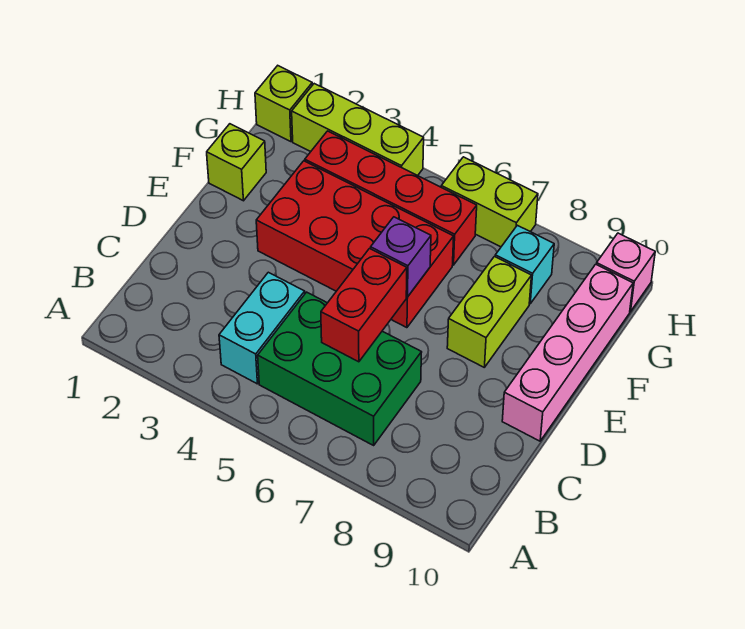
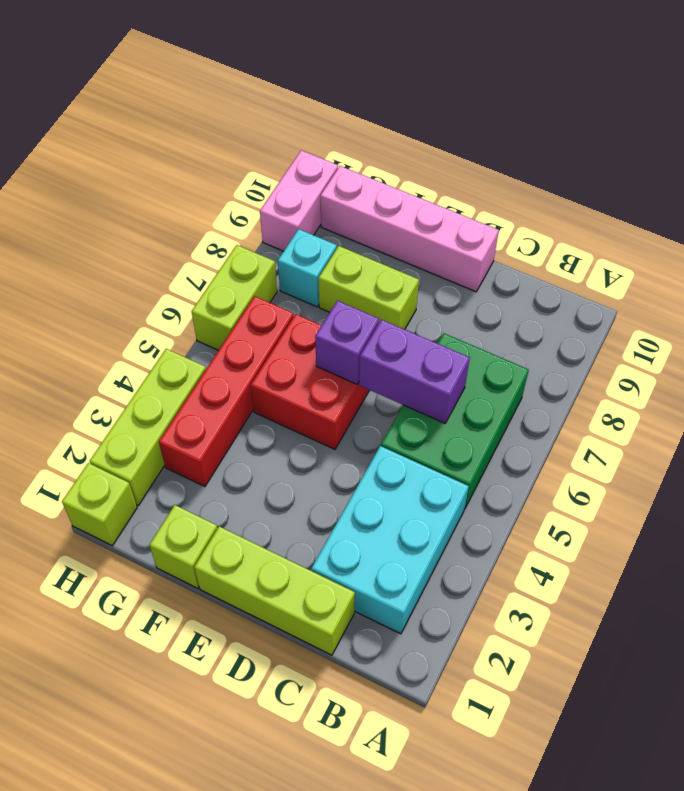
cyan brick B4:C4 level 1 -> cyan brick B2:C4 level 1
none -> lime brick C1:E1 level 1
red brick C6:D6 level 2 -> purple brick C6:D6 level 2
red brick E3:F6 level 1 -> red brick E5:F6 level 1
pink brick H10 level 1 -> pink brick H9:H10 level 1

